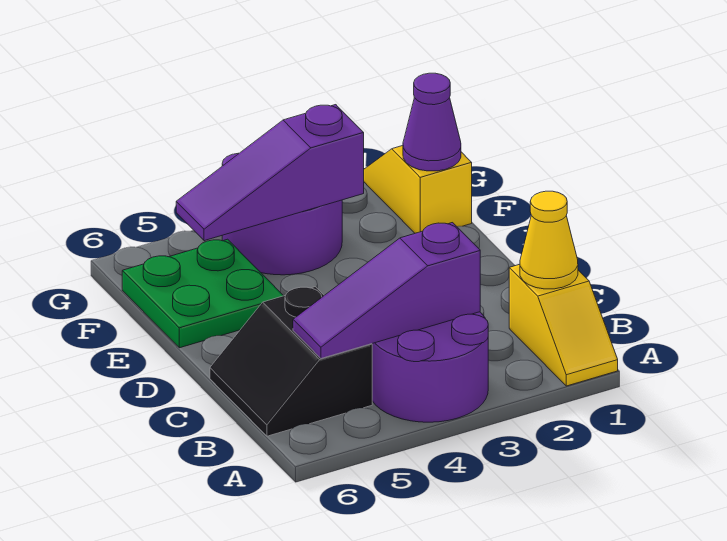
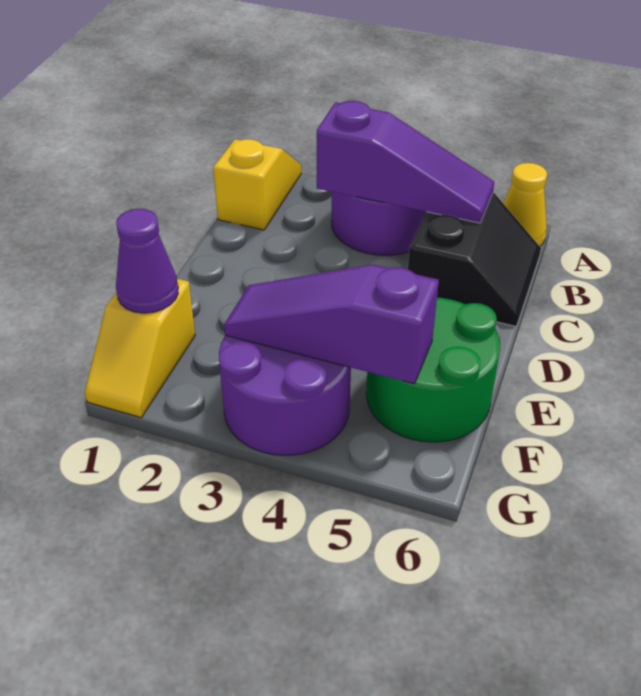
yellow cone B1 level 2 -> yellow cone A6 level 1
green plate E5:F6 level 1 -> green round brick E5:F6 level 1
purple slope F3:F5 level 2 top 3 -> purple slope F3:F5 level 2 top 5

